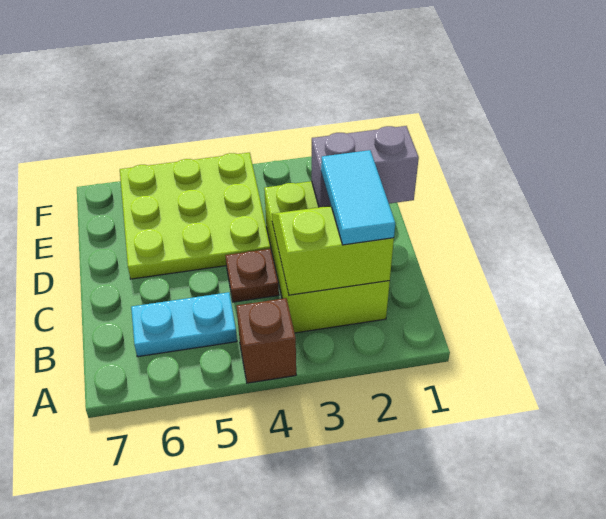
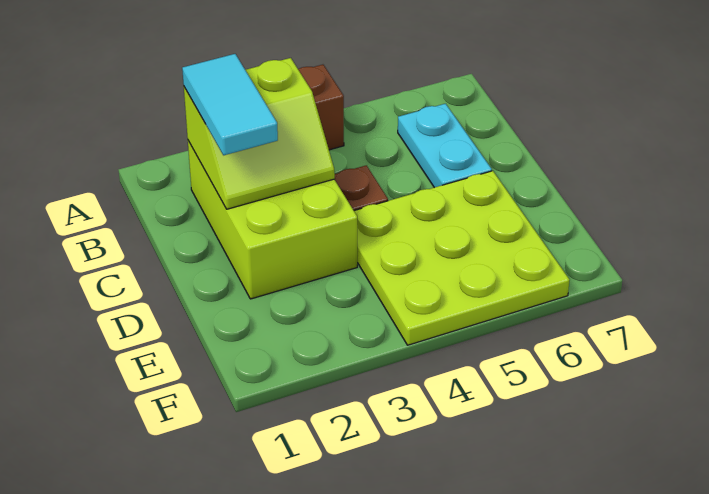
cyan plate B5:B6 level 1 -> cyan plate B6:C6 level 1
grey brick D1:D2 level 2 -> none

